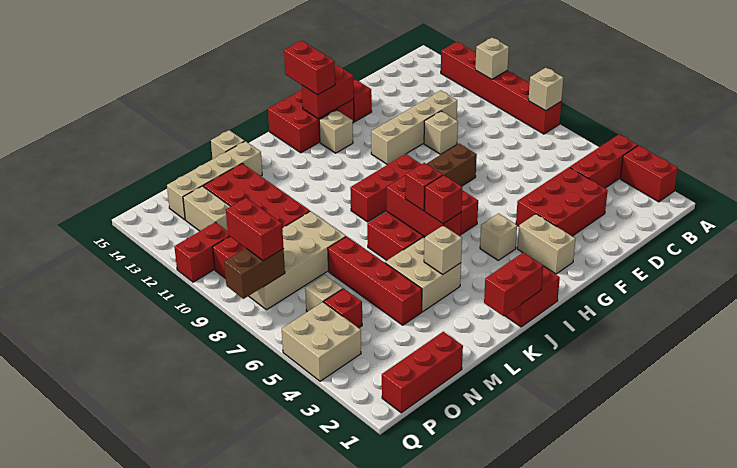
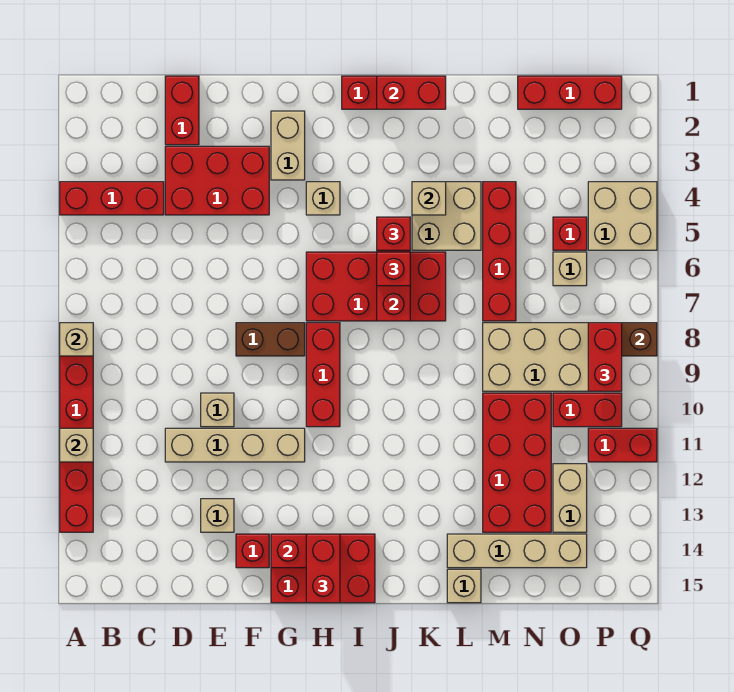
red brick A2:A3 level 1 -> red brick D1:D2 level 1
red brick H9:J9 level 1 -> red brick H8:H10 level 1
tan brick H13 level 1 -> tan brick E13 level 1

